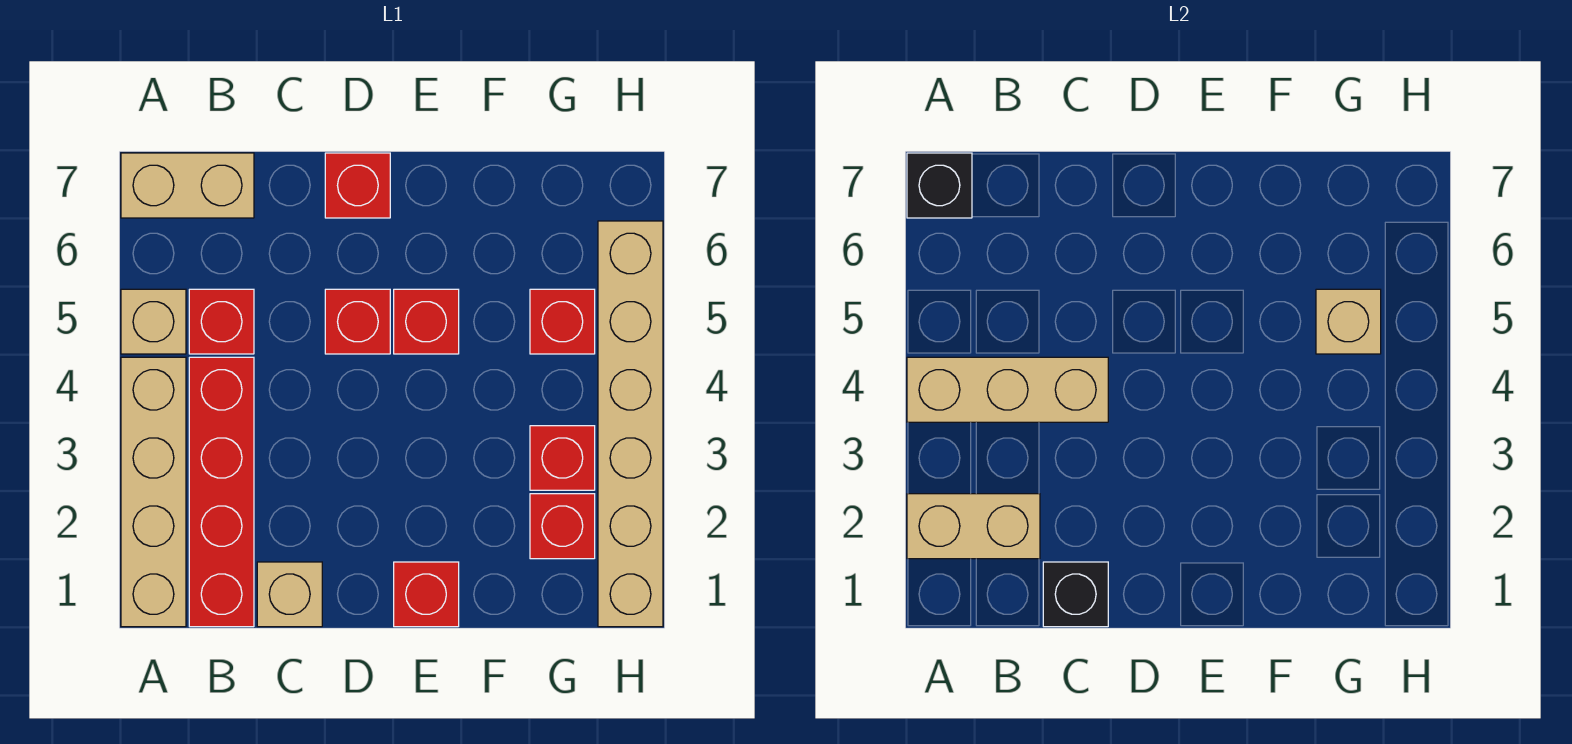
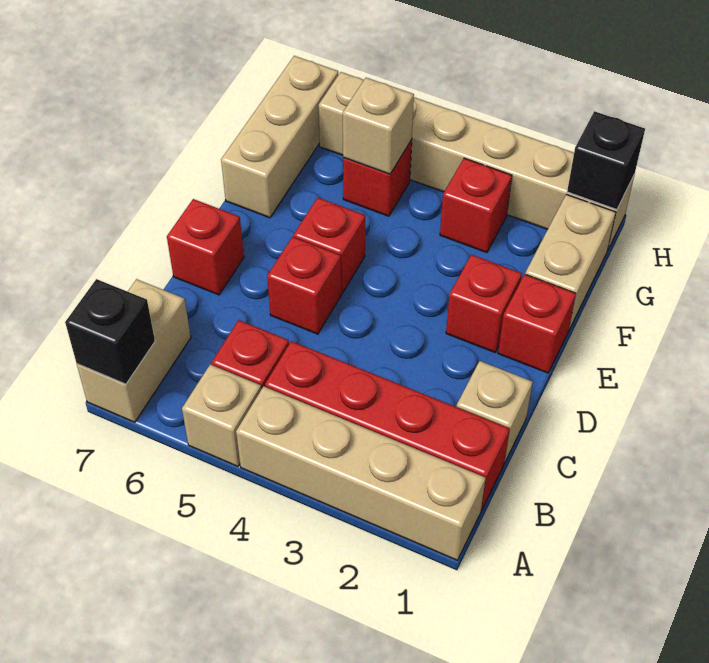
tan brick A2:B2 level 2 -> tan brick F1:G1 level 1
tan brick A4:C4 level 2 -> tan brick F7:H7 level 1
black brick C1 level 2 -> black brick H1 level 2
red brick G2 level 1 -> red brick E2 level 1

